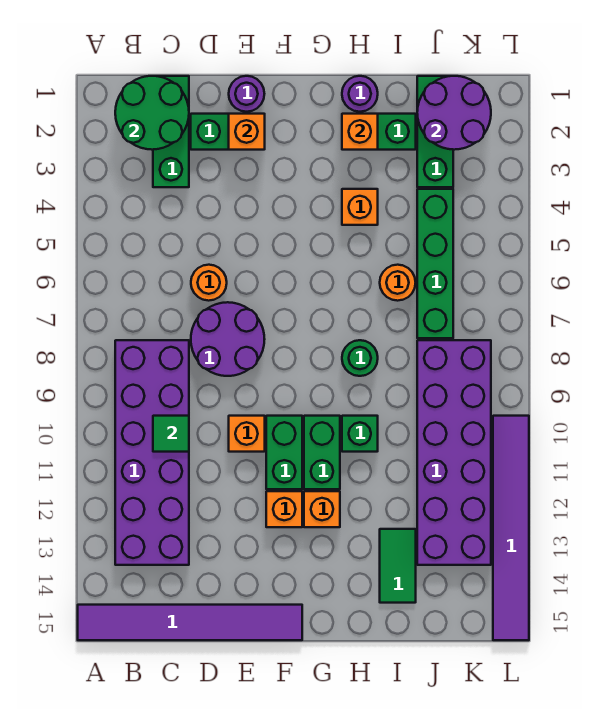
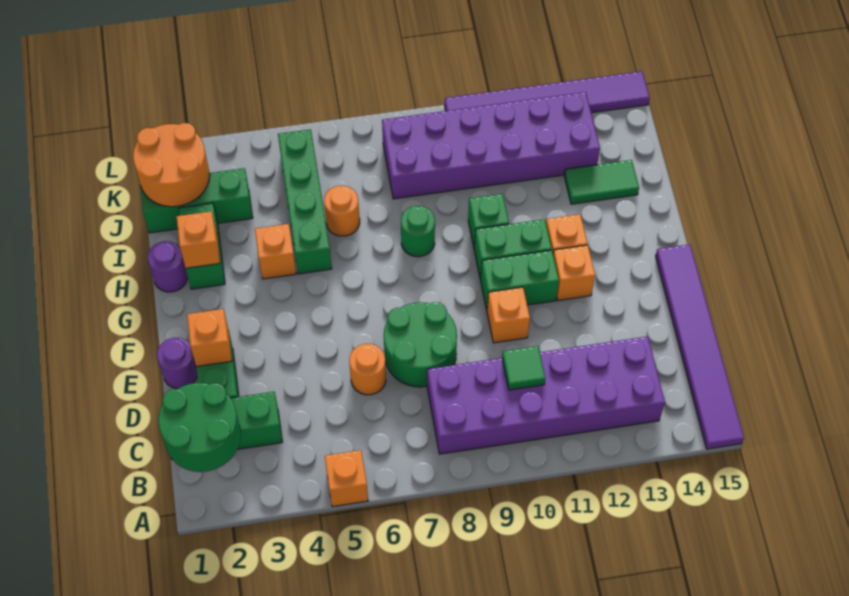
none -> orange brick A5 level 1
purple round brick D7:E8 level 1 -> green round brick D7:E8 level 1
purple round brick J1:K2 level 2 -> orange round brick J1:K2 level 2
green brick J4:J7 level 1 -> green brick H5:K5 level 1

